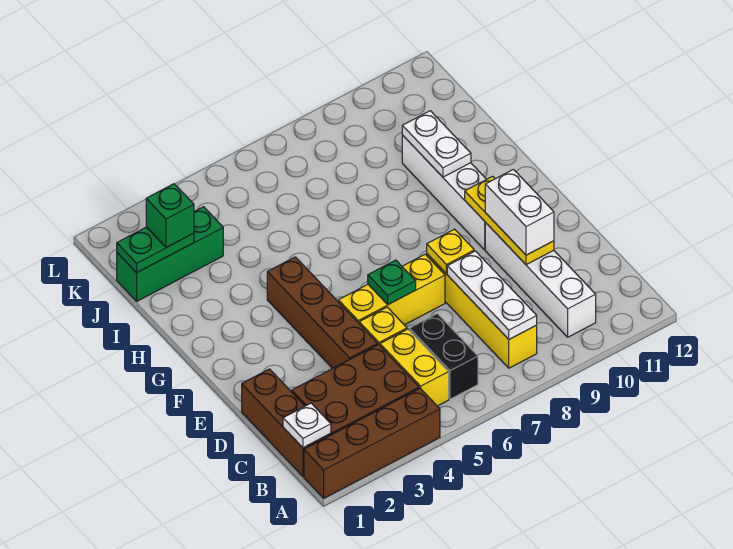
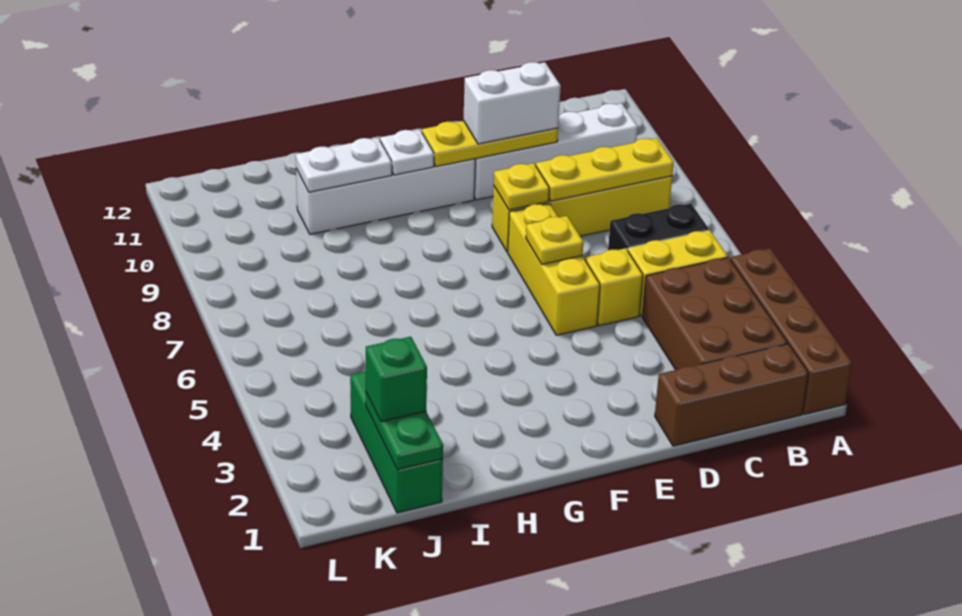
white plate B1 level 2 -> white plate G10 level 2
white plate B8:D8 level 2 -> yellow plate B8:D8 level 2
brown brick D4:G4 level 1 -> none
green plate E6 level 2 -> yellow plate E6 level 2

